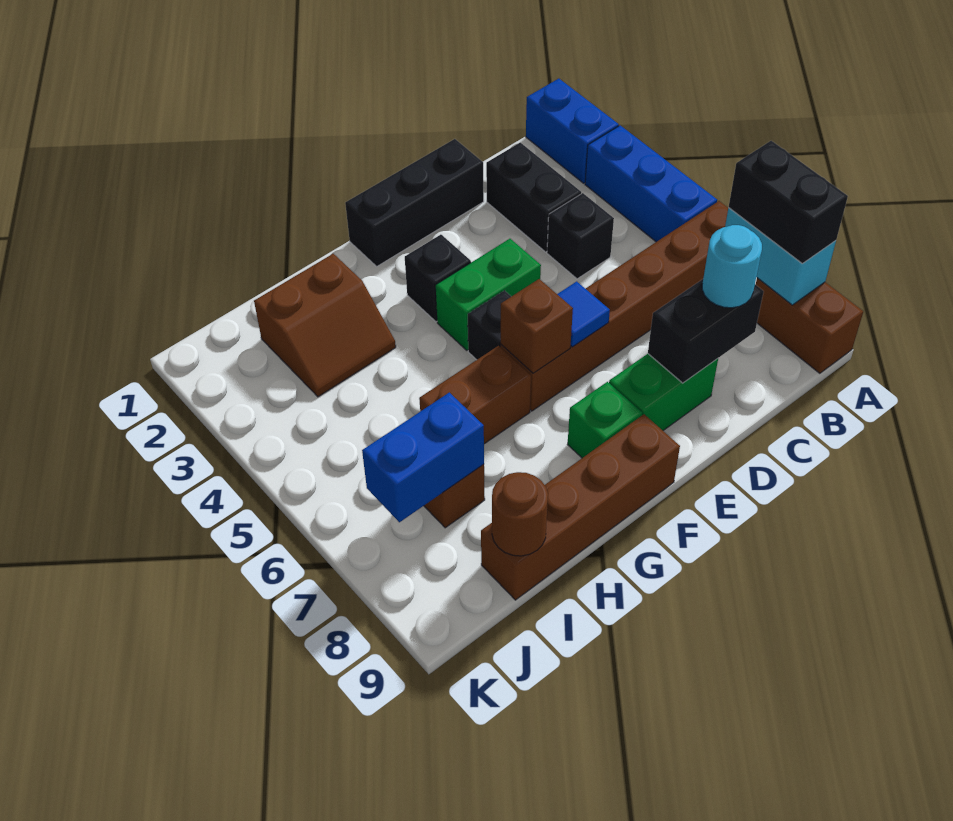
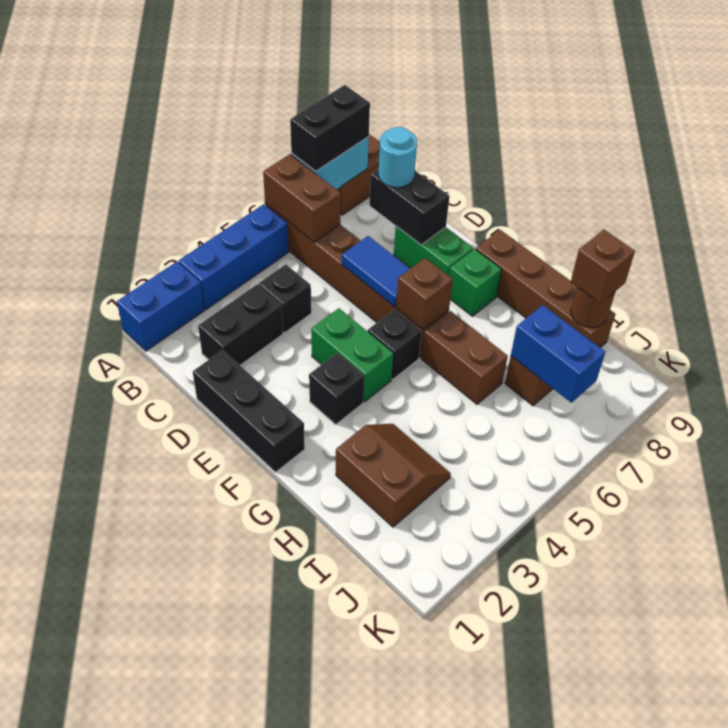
none -> brown brick A6:B6 level 2
blue tile E6 level 2 -> blue tile D6:E6 level 2
none -> brown brick I9 level 3

